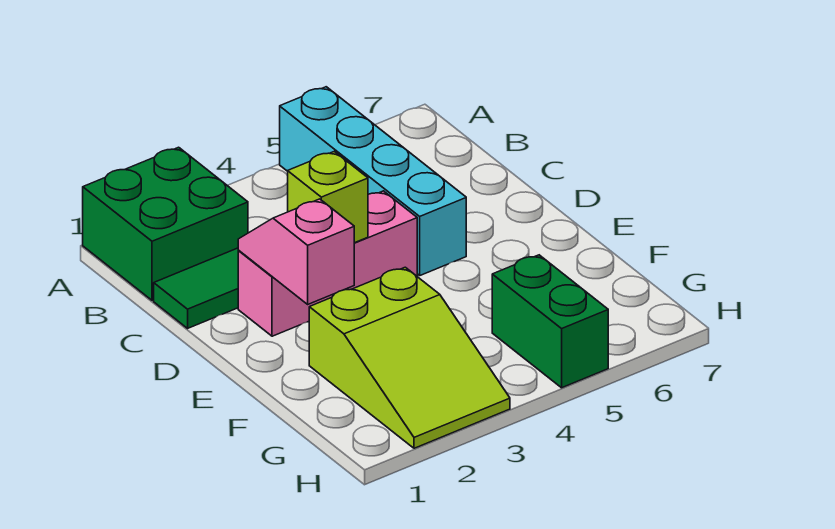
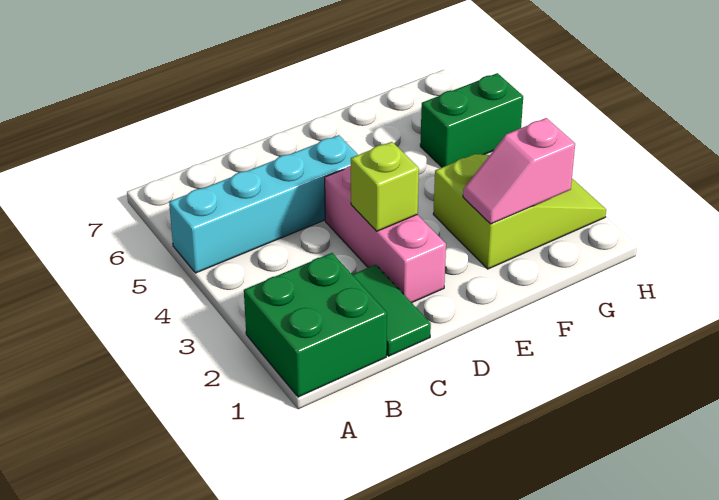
pink slope D2:E2 level 2 top E -> pink slope F2:G2 level 2 top G

